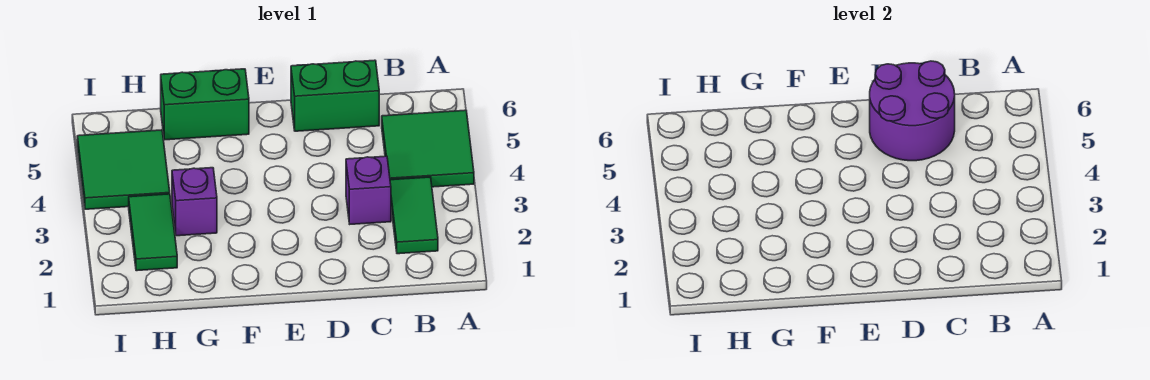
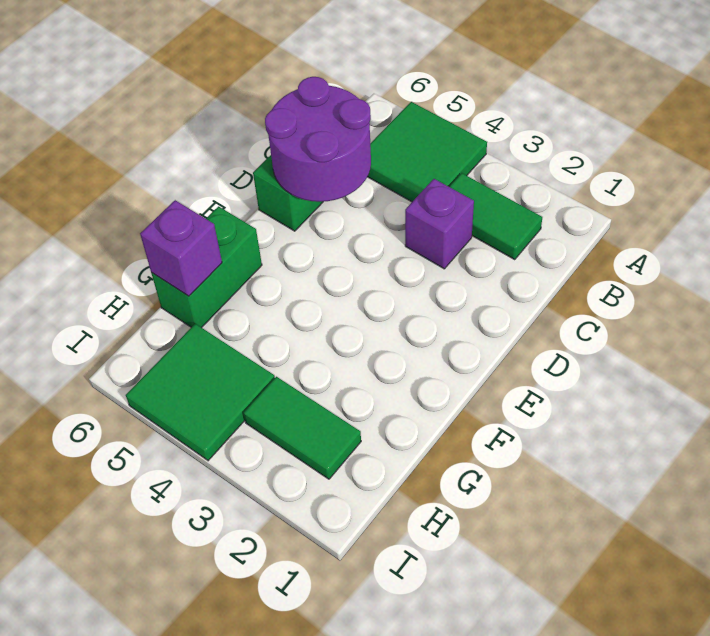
purple brick G3 level 1 -> purple brick G6 level 2

